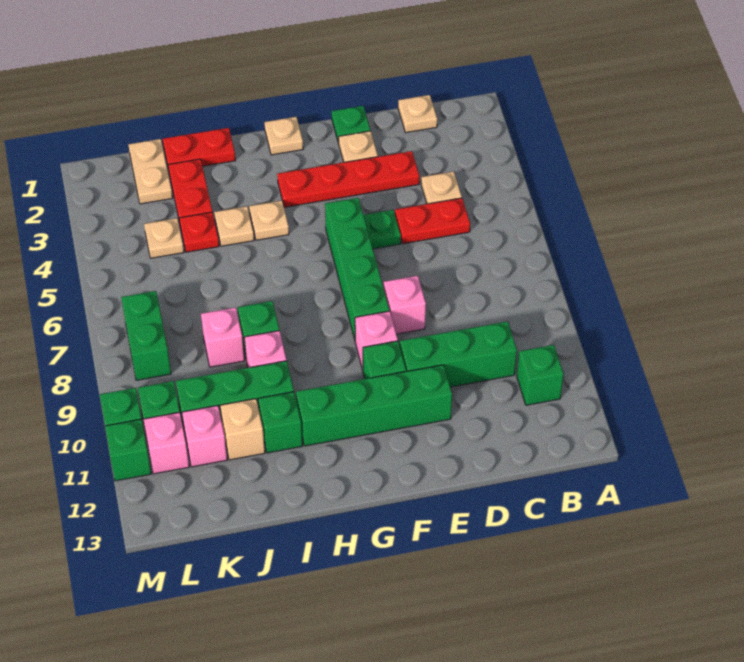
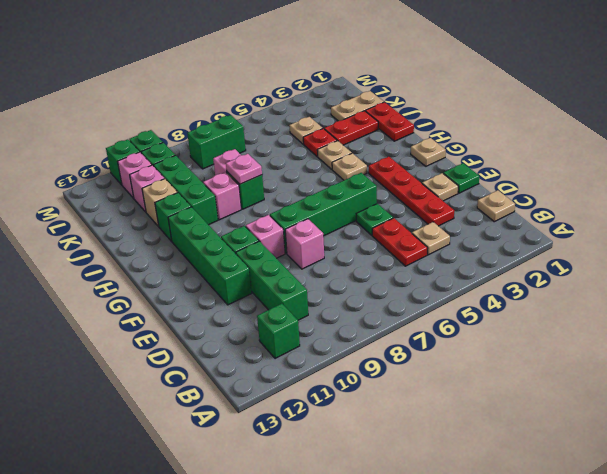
none -> pink plate I8 level 2

